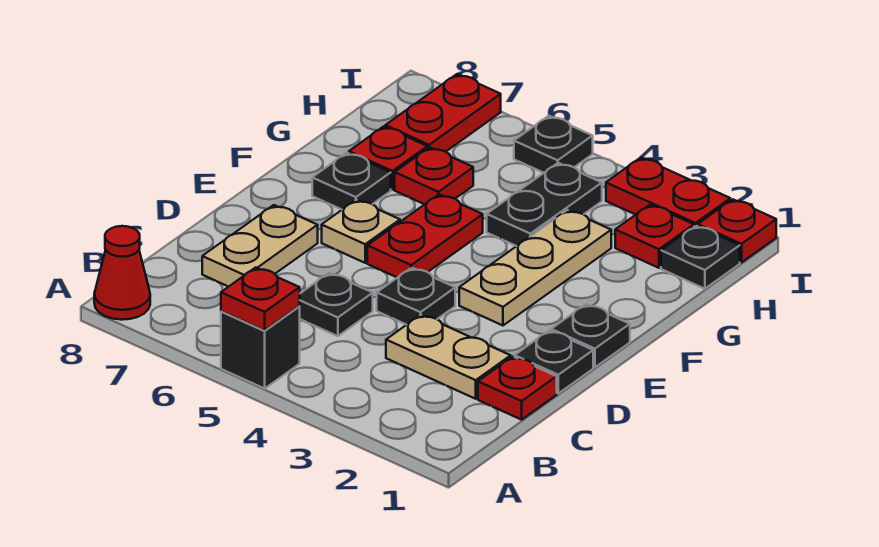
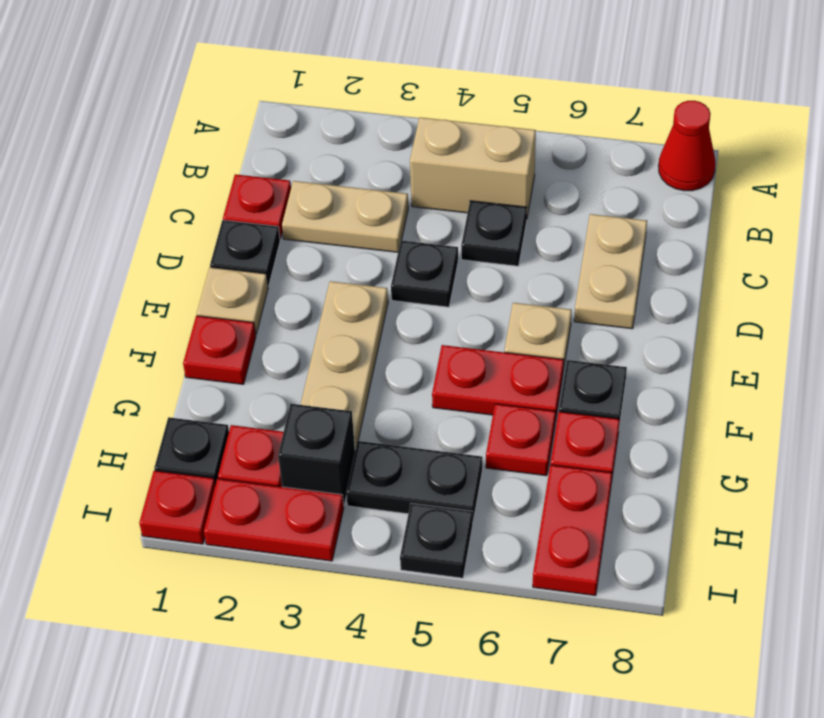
black brick A5 level 1 -> black brick H3 level 1
red plate A5 level 2 -> red plate F1 level 1
none -> tan brick B4:B5 level 1
black plate E1 level 1 -> tan plate E1 level 1
red plate E5:F5 level 1 -> red plate F5:F6 level 1
black plate G4:H4 level 1 -> black plate H4:H5 level 1

